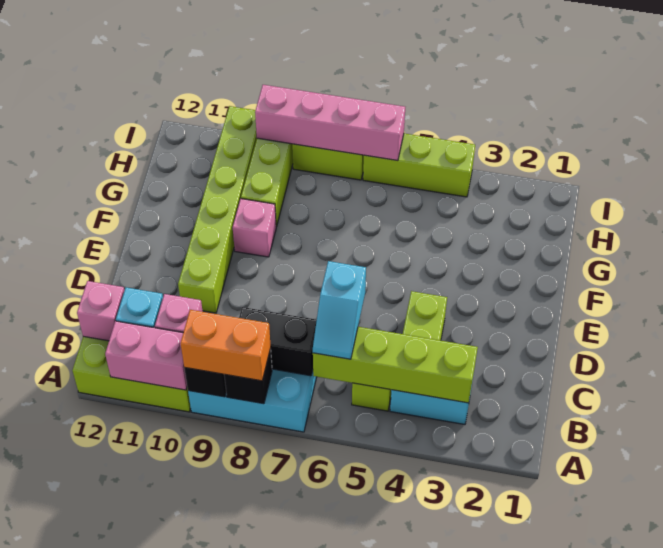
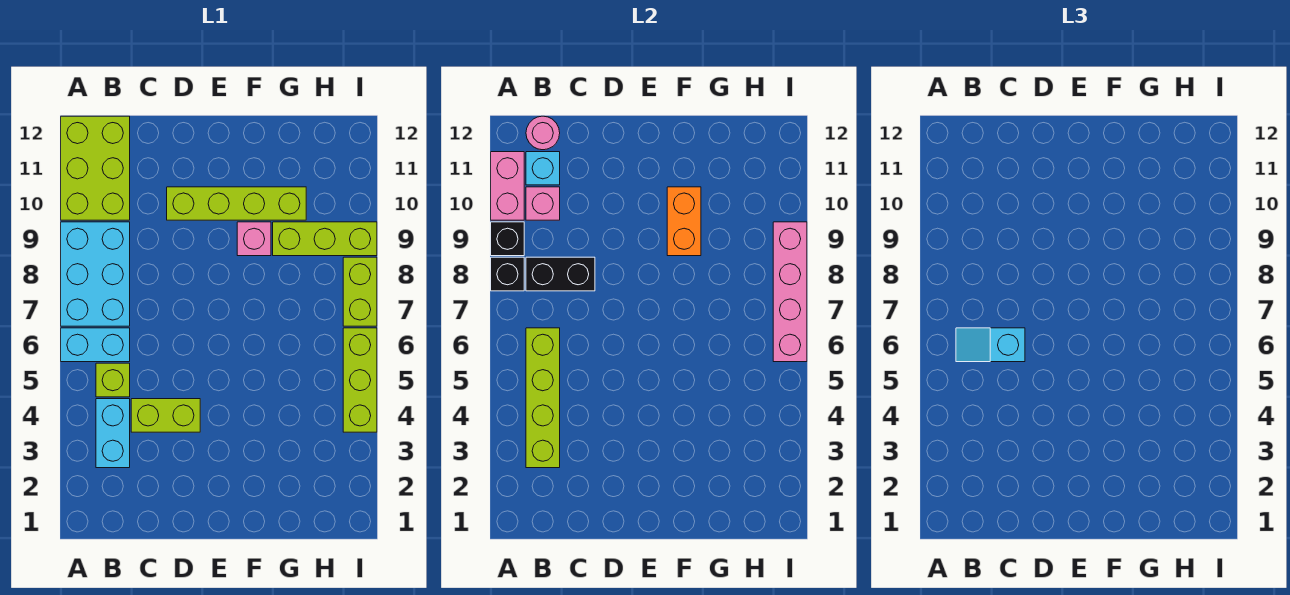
none -> cyan brick A6:B6 level 1
orange brick A8:A9 level 3 -> orange brick F9:F10 level 2
black brick B7:B8 level 2 -> black brick B8:C8 level 2
pink brick B12 level 2 -> pink round brick B12 level 2
lime brick D10:I10 level 1 -> lime brick D10:G10 level 1

